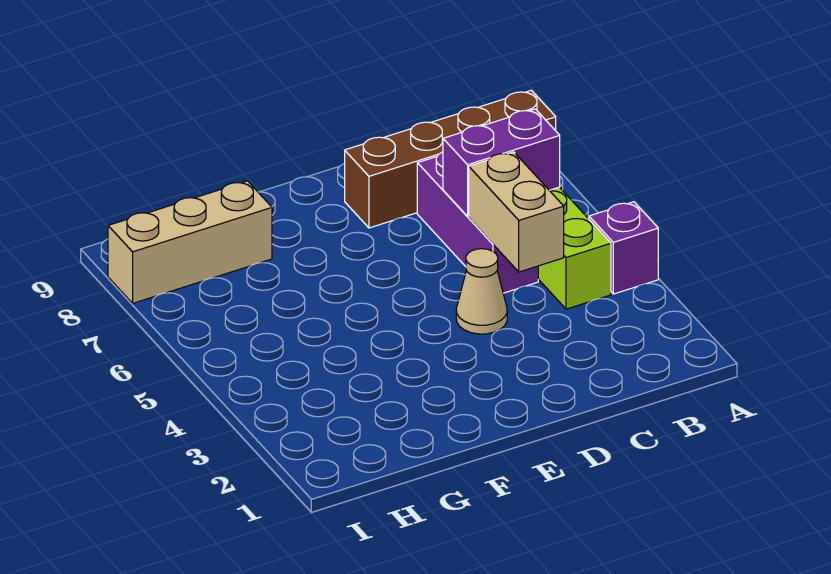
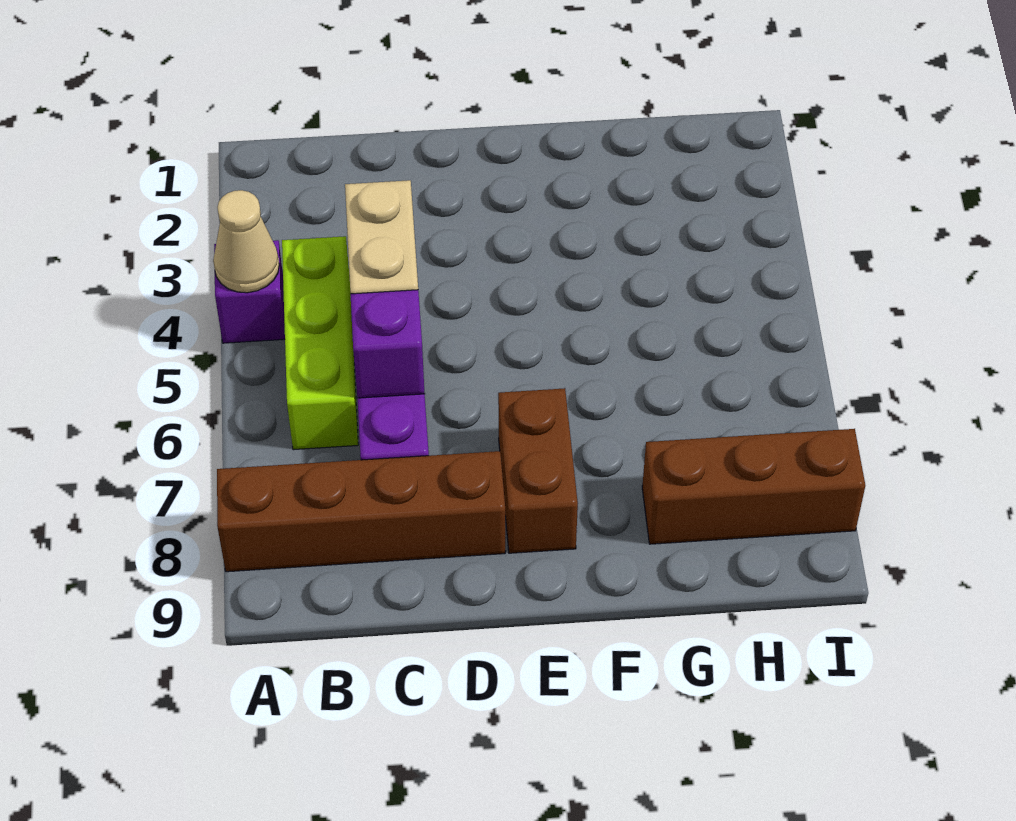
purple brick B6:C6 level 2 -> purple brick C6 level 2
tan cone D4 level 1 -> tan cone A4 level 2
none -> brown brick E7:E8 level 1
tan brick G8:I8 level 1 -> brown brick G8:I8 level 1

